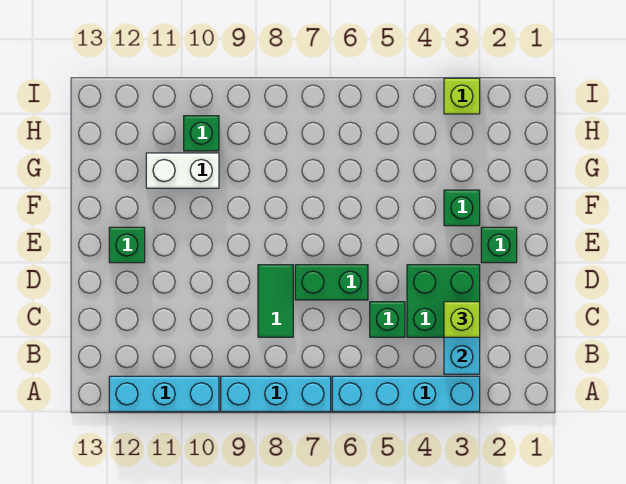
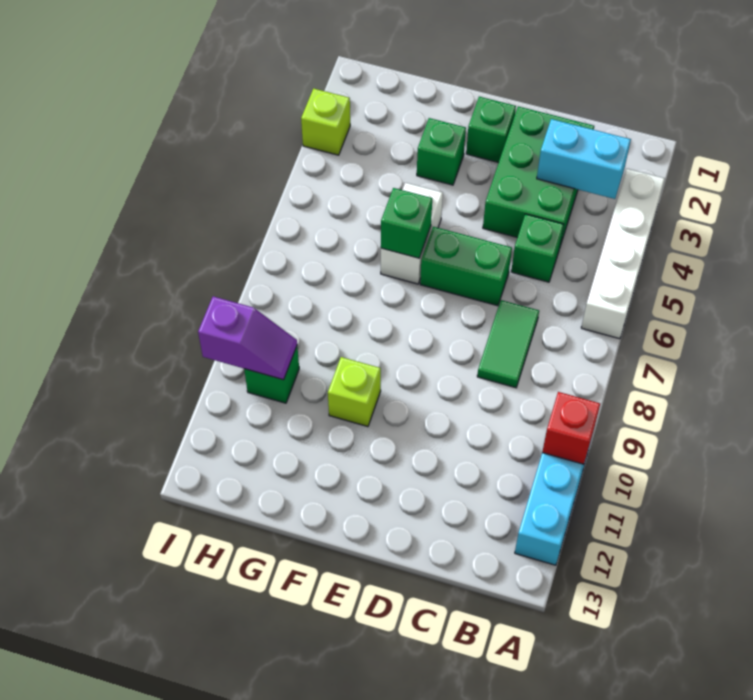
cyan brick A3:A6 level 1 -> white brick A3:A6 level 1
cyan brick A7:A9 level 1 -> none
none -> red brick A10 level 2
green brick C3:D4 level 1 -> green brick C2:D4 level 1
lime brick C3 level 3 -> lime brick F10 level 1
green tile C8:D8 level 1 -> green tile C7:C8 level 1
green brick D6:D7 level 1 -> green brick D6:E6 level 1
green brick E12 level 1 -> green brick F6 level 2
white brick G10:G11 level 1 -> white brick F5:F6 level 1
none -> purple slope H10:I10 level 2 top I

